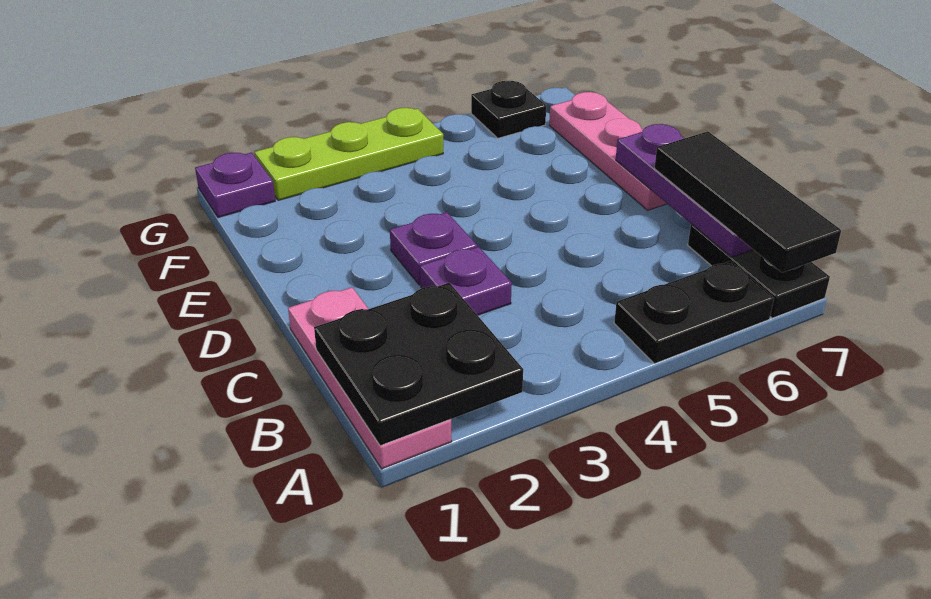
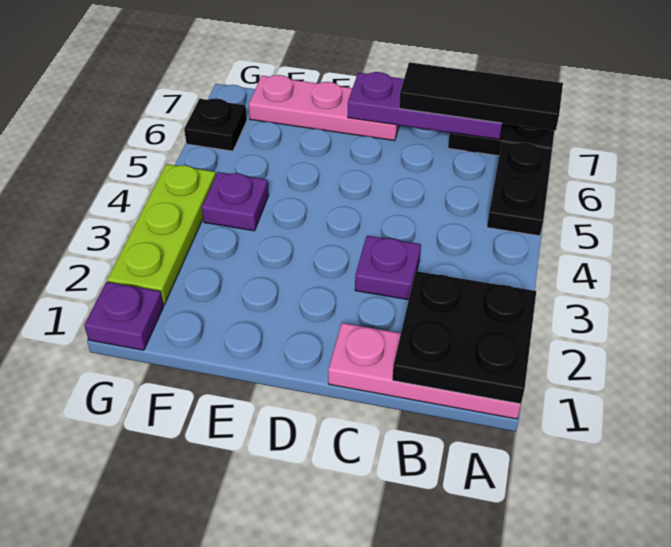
purple plate D3 level 1 -> purple plate F4 level 1

